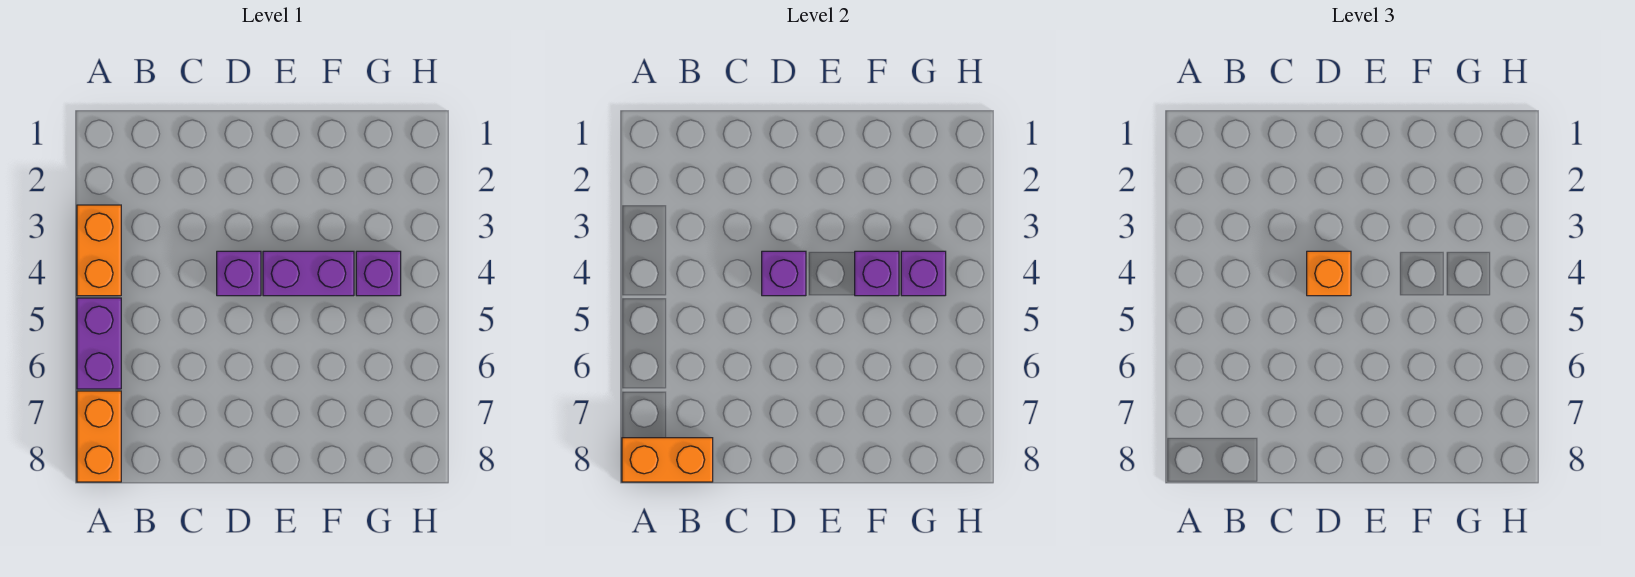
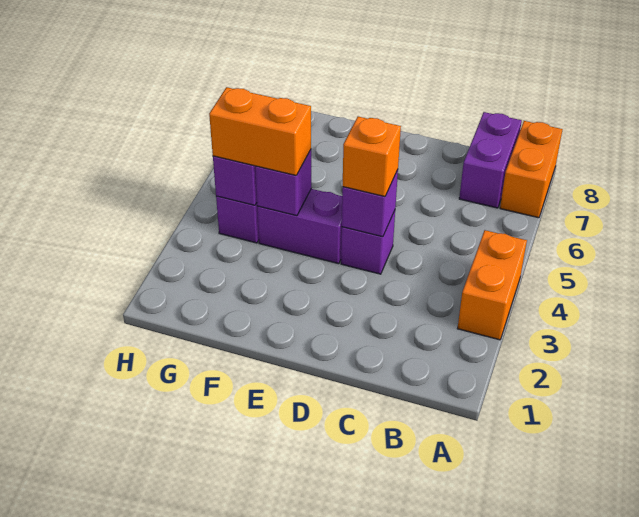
purple brick A5:A6 level 1 -> purple brick B7:B8 level 1
orange brick A8:B8 level 2 -> orange brick F4:G4 level 3

